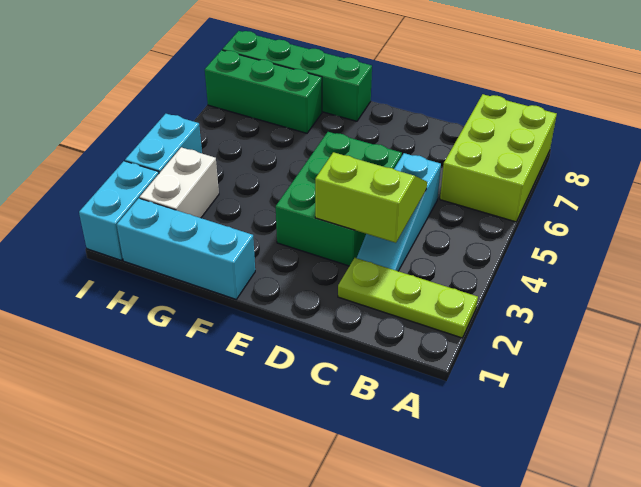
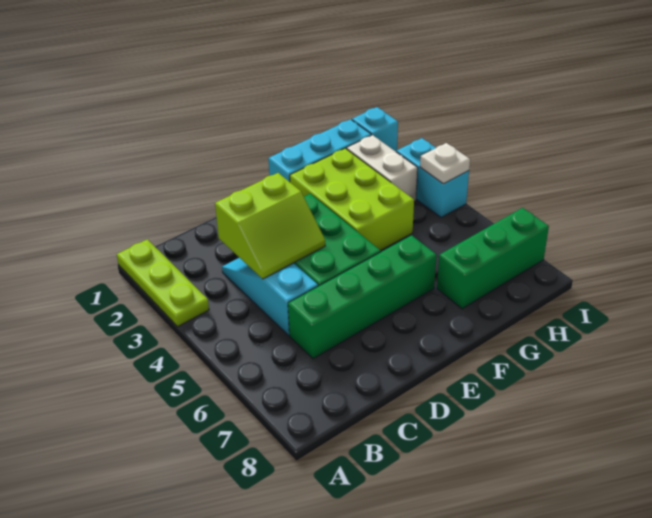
lime plate A2:C2 level 1 -> lime plate A1:A3 level 1
lime brick A6:B8 level 1 -> lime brick F2:G4 level 1
green brick F8:I8 level 1 -> green brick C6:F6 level 1
cyan brick I1:I2 level 1 -> cyan brick I1 level 1
none -> white plate I4 level 2

